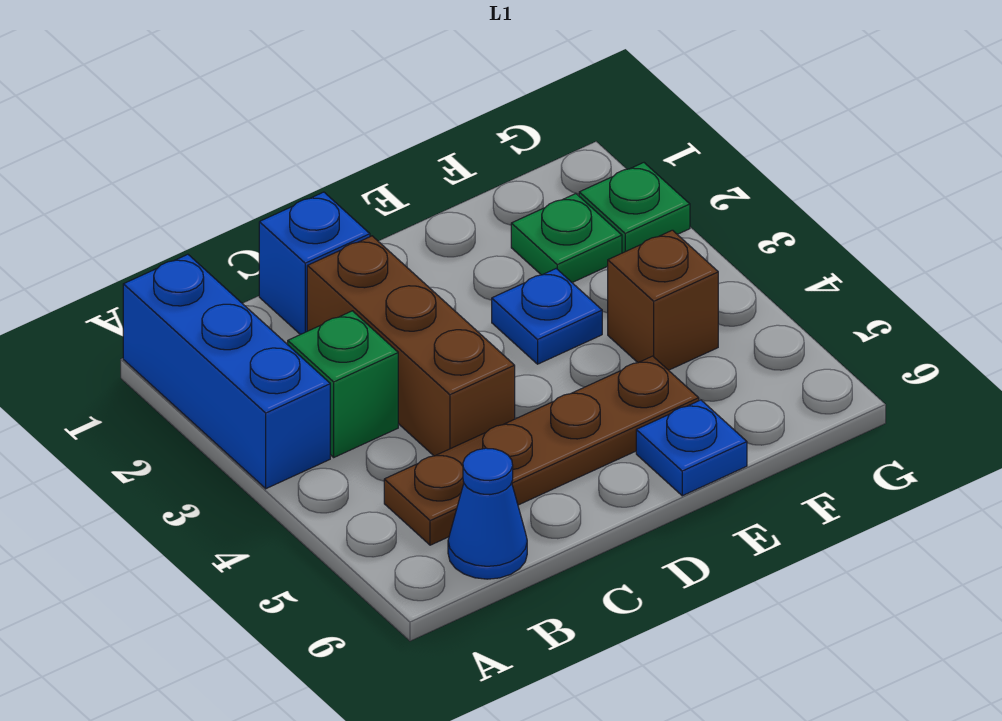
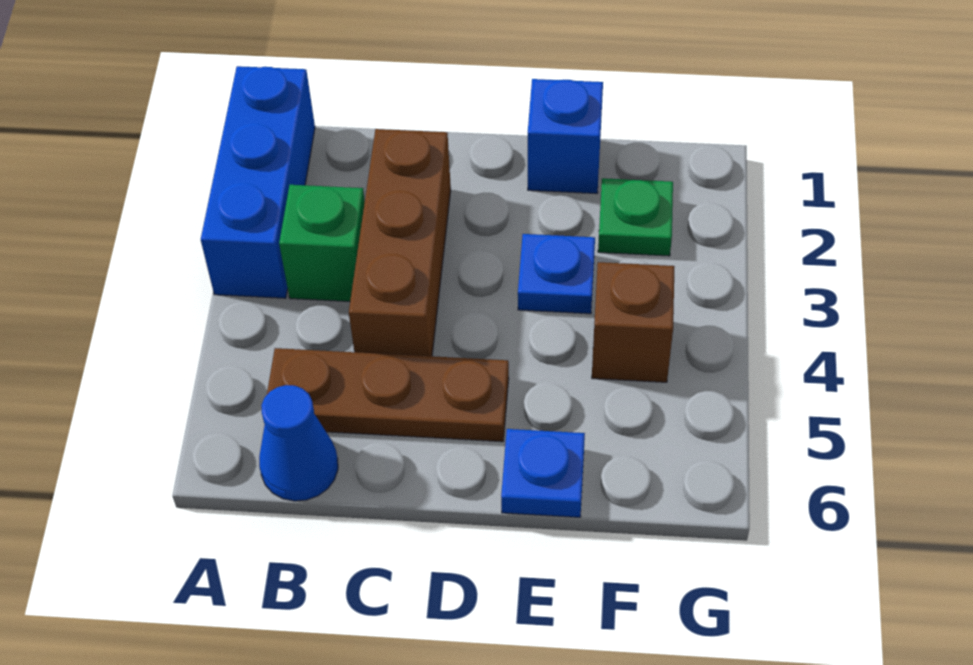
brown plate B5:E5 level 1 -> brown plate B5:D5 level 1
blue brick C1 level 1 -> blue brick E1 level 1
green plate G2 level 1 -> none

